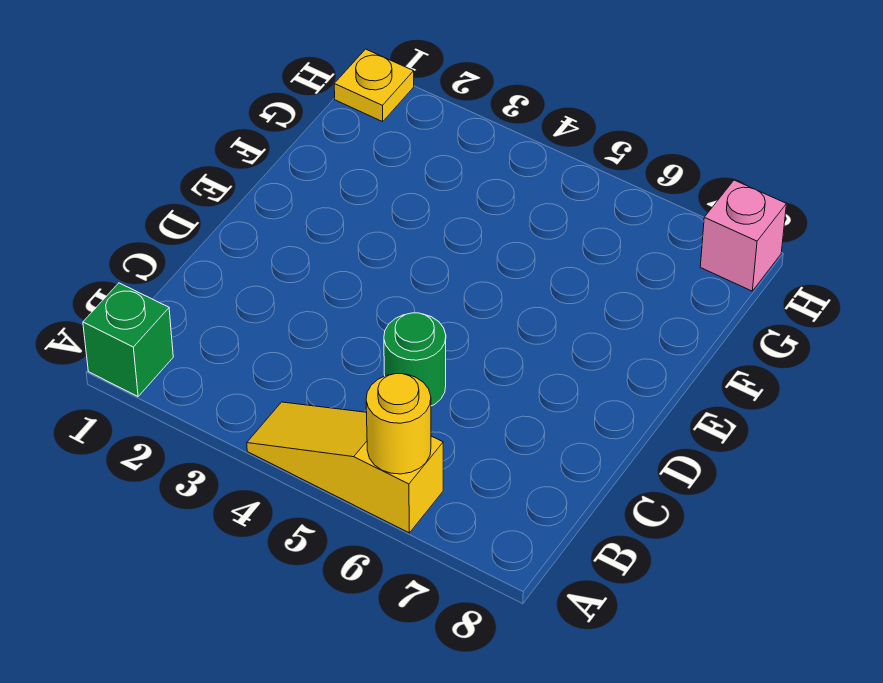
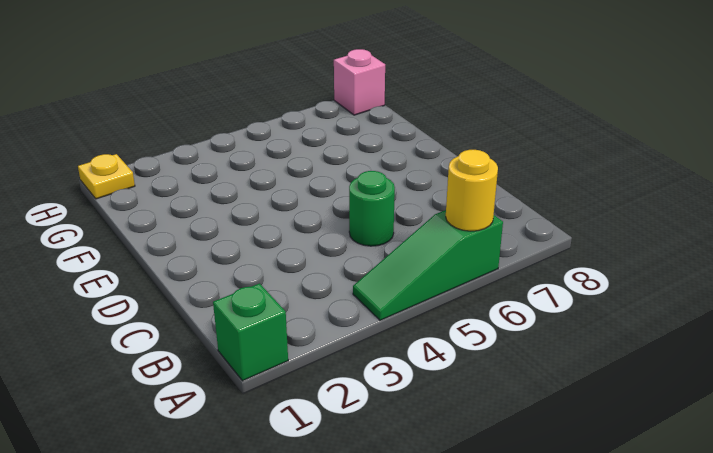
yellow slope A4:A6 level 1 top 6 -> green slope A4:A6 level 1 top 6

